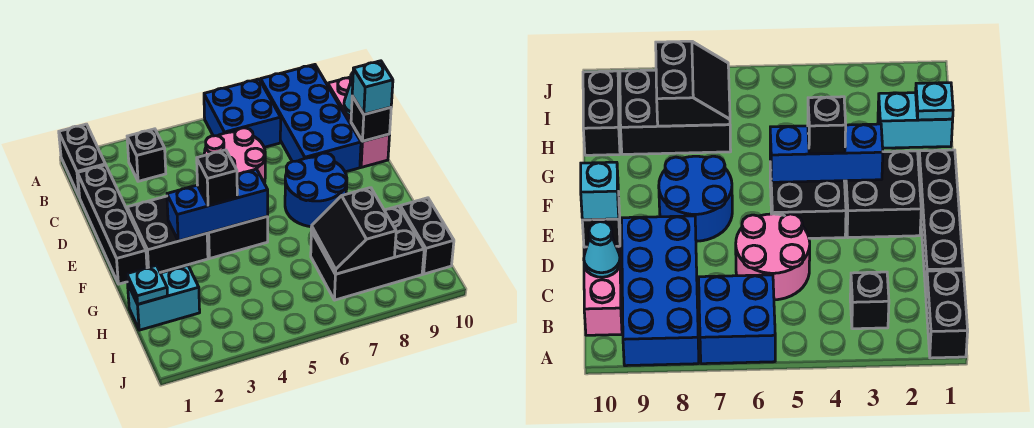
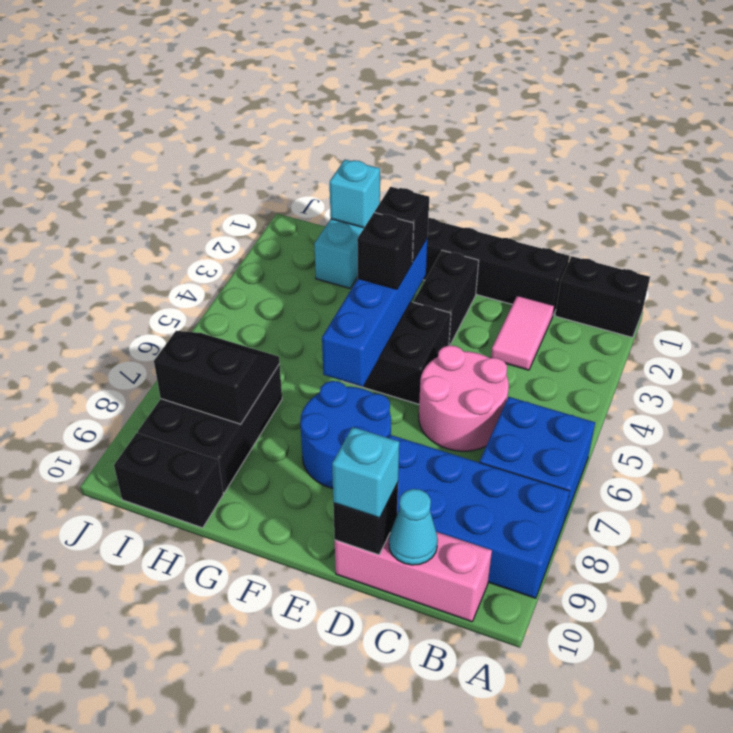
black brick B3 level 1 -> black brick F3 level 3
none -> pink tile C2:C3 level 1
black brick E2:F3 level 1 -> black brick E2:E3 level 1
blue brick F3:F5 level 2 -> blue brick F3:F6 level 2
cyan plate H1 level 2 -> cyan brick H1 level 2

